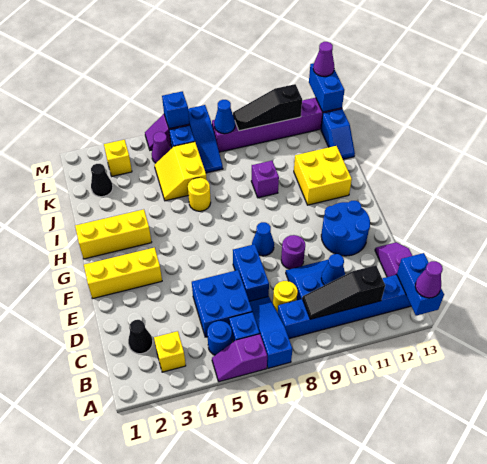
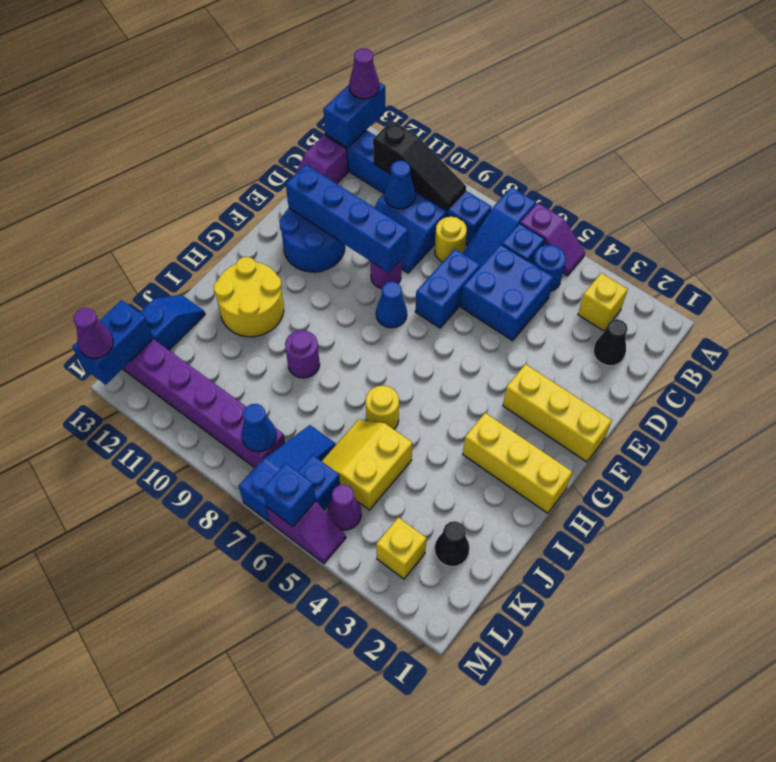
none -> blue brick E9:E12 level 2
yellow brick H11:I12 level 1 -> yellow round brick H11:I12 level 1
purple brick I9 level 1 -> purple round brick I9 level 1
yellow slope J5:K6 level 1 top 6 -> yellow slope J5:K6 level 1 top 5
black slope L9:L11 level 2 top 11 -> none

